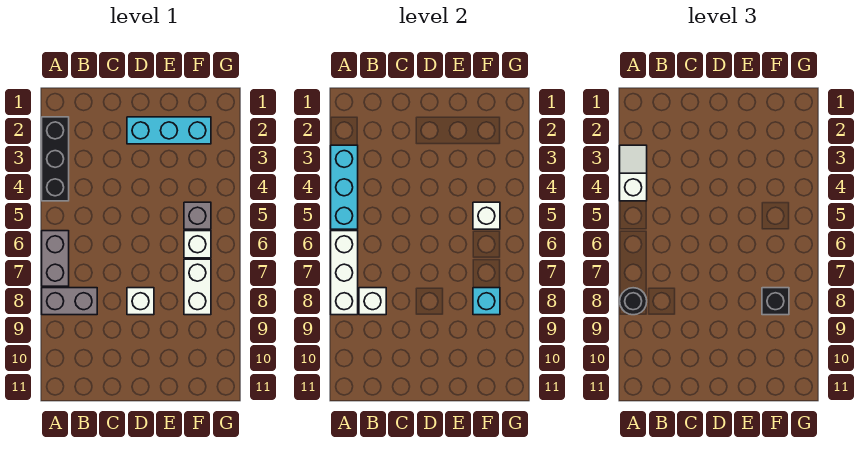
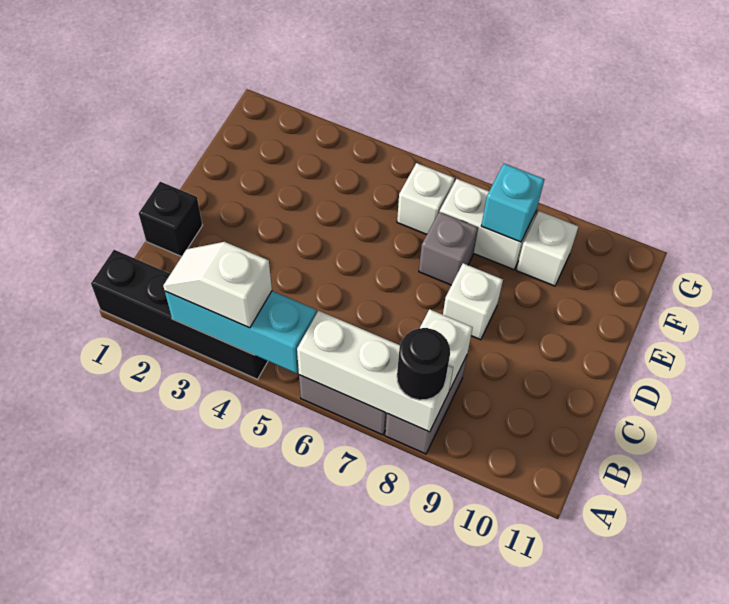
black brick A2:A4 level 1 -> black brick A1:A4 level 1
cyan brick D2:F2 level 1 -> none
grey brick F5 level 1 -> grey brick E7 level 1
white brick F5 level 2 -> white brick F9 level 1
black brick F8 level 3 -> black brick C1 level 1

